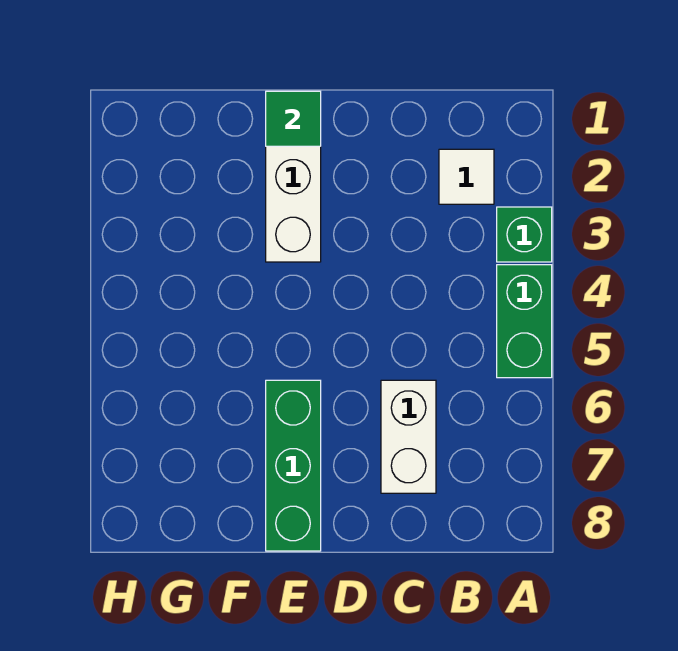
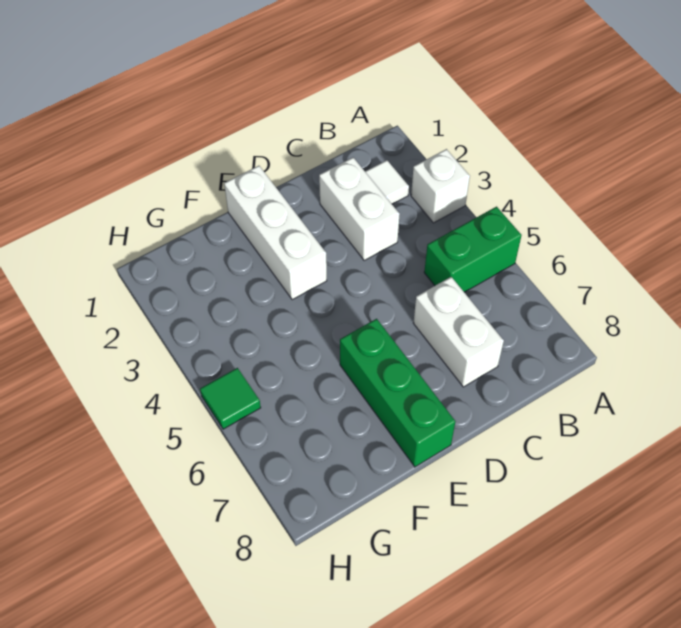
green brick A3 level 1 -> white brick A3 level 1
green brick A4:A5 level 1 -> green brick A5:B5 level 1
none -> white brick C2:C3 level 1
green tile E1 level 2 -> green tile H5 level 1

